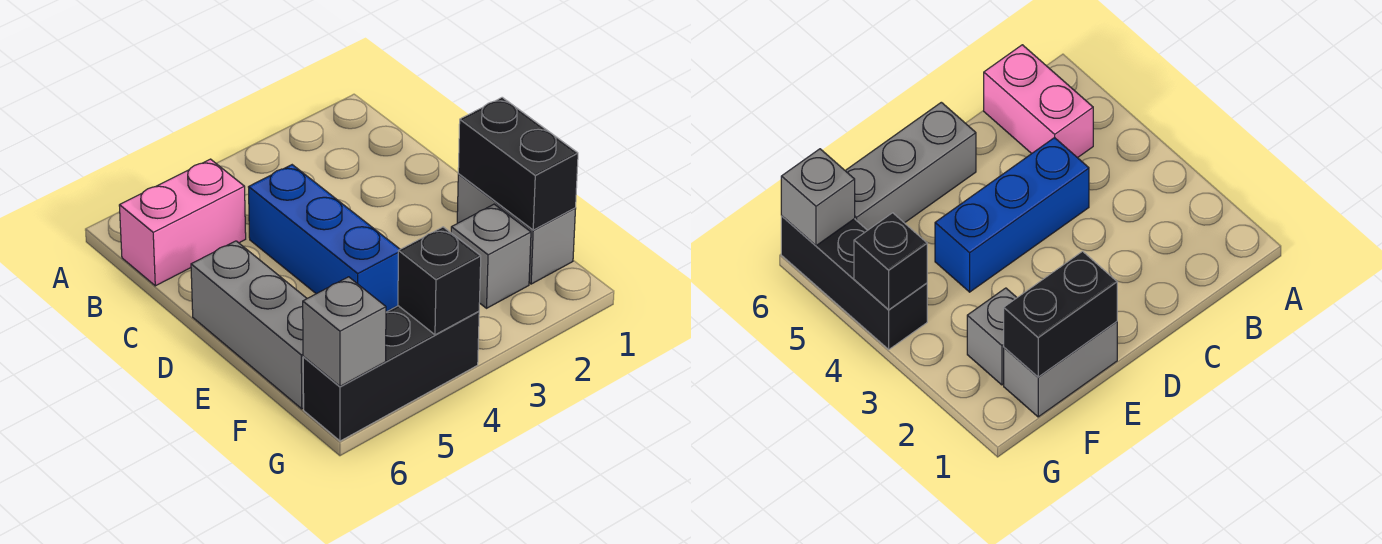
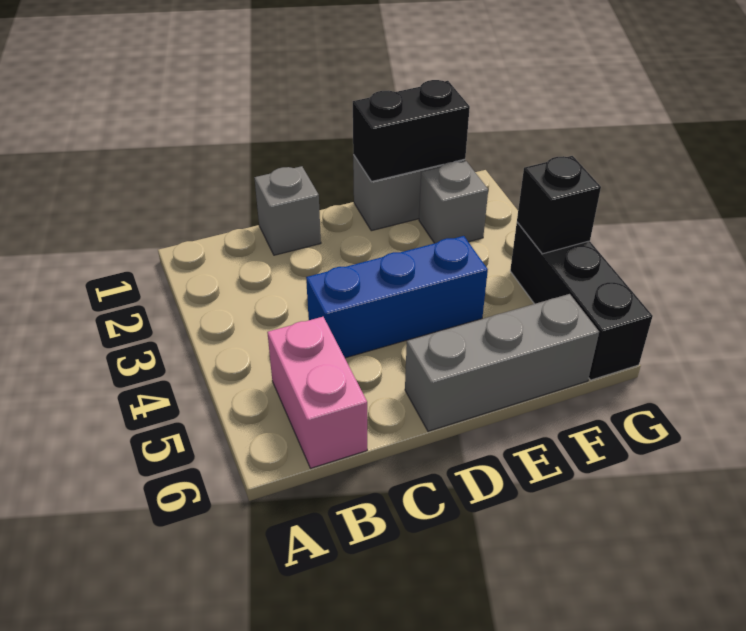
grey brick G6 level 2 -> grey brick C1 level 1

